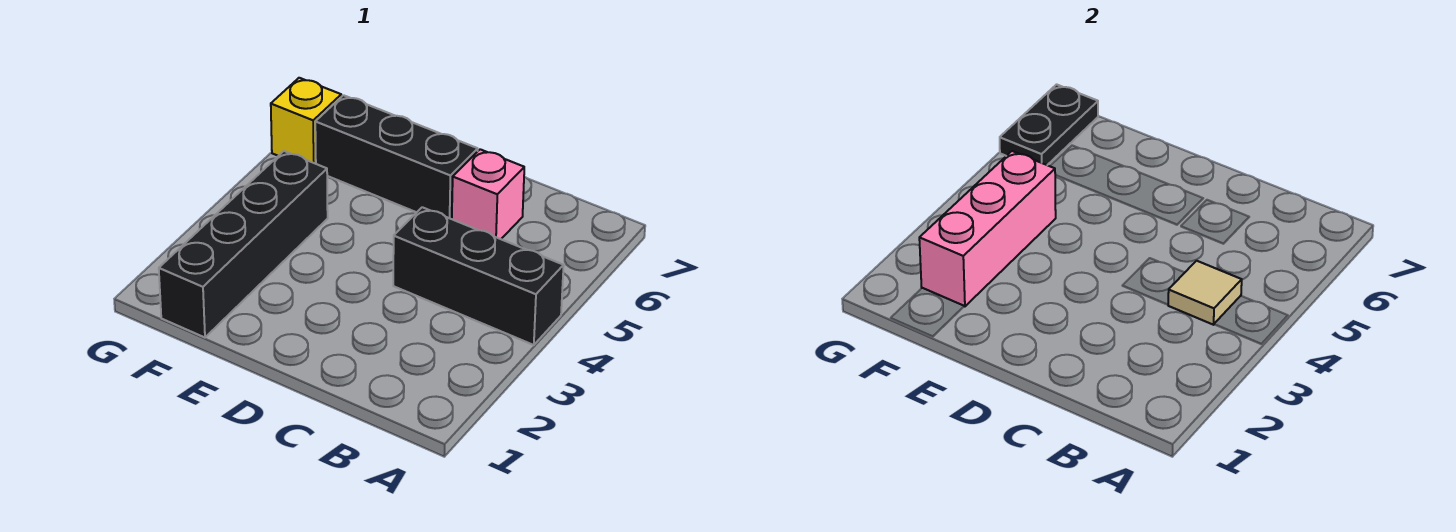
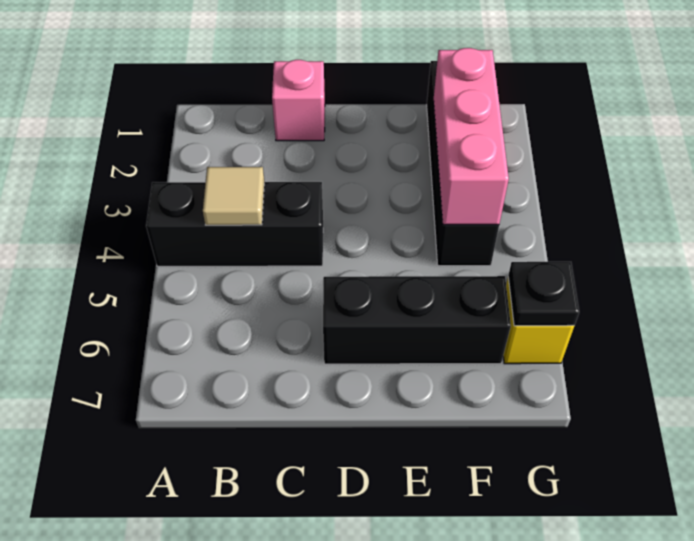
pink brick C6 level 1 -> pink brick C1 level 1
black plate G6:G7 level 2 -> black plate G6 level 2

